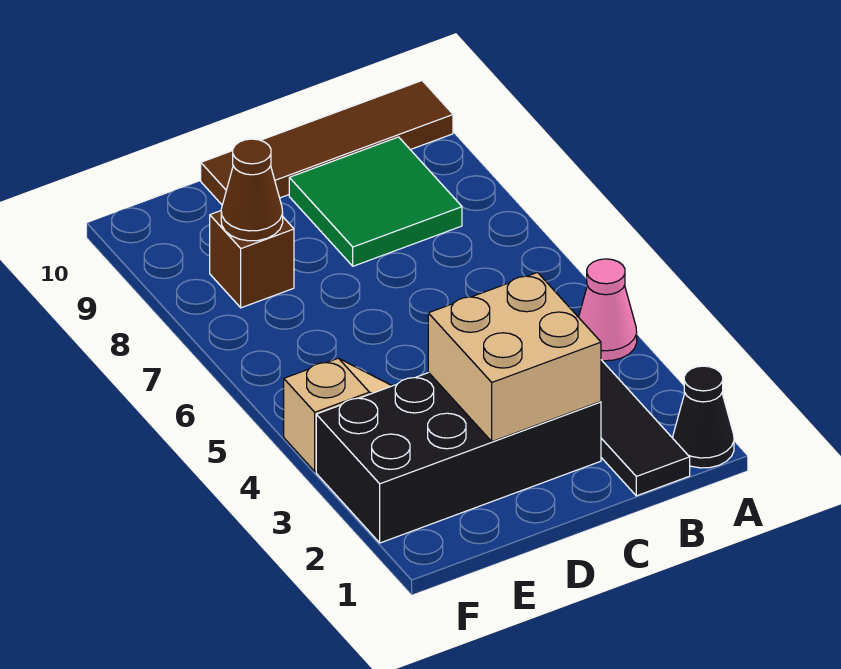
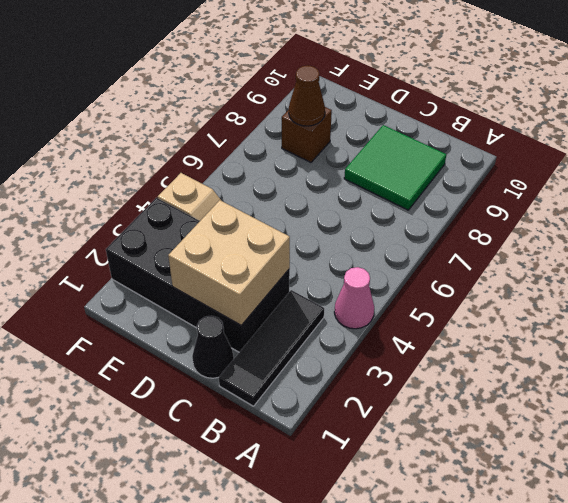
black cone A1 level 1 -> black cone C1 level 1
brown tile A10:D10 level 1 -> none

